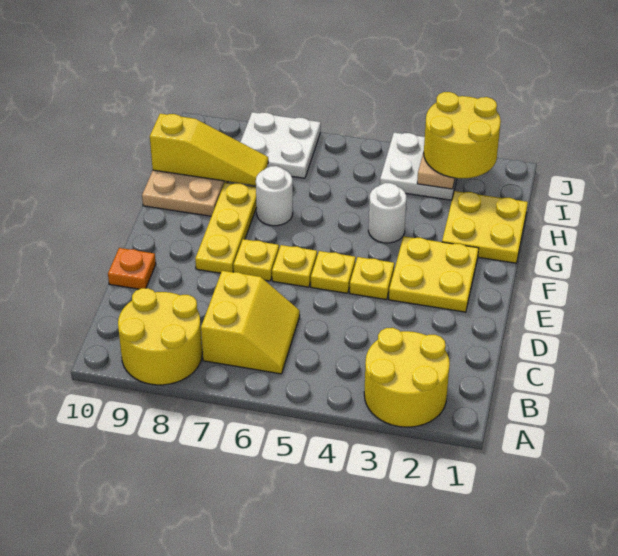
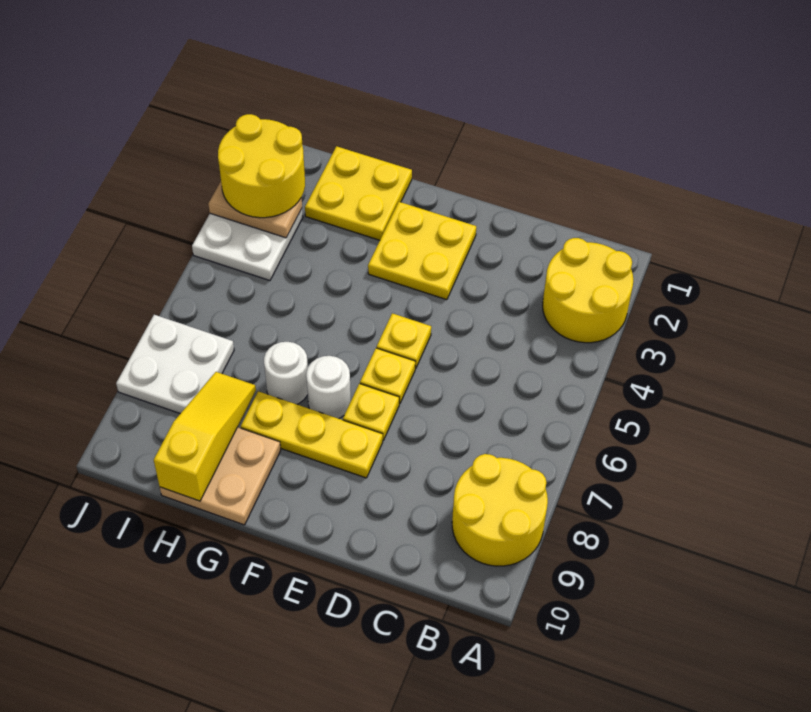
yellow slope B6:C7 level 1 top 7 -> none
orange plate D10 level 1 -> none
yellow plate E4 level 1 -> none
white round brick G4 level 1 -> white round brick F7 level 1

